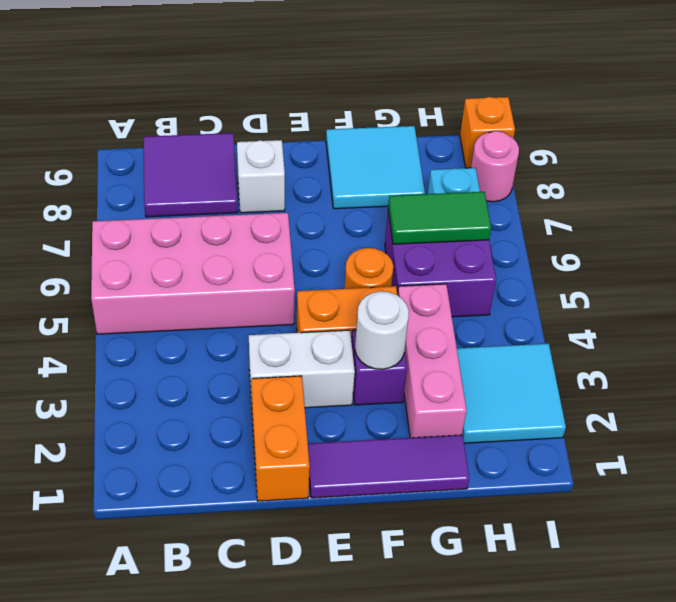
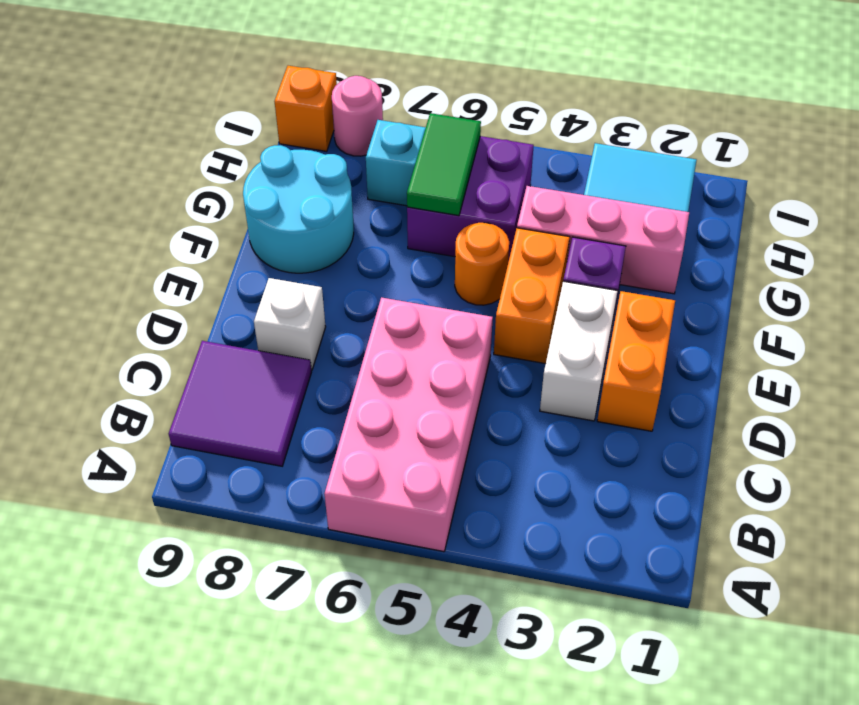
orange brick D1:D2 level 1 -> orange brick D2:E2 level 1
purple tile E1:G1 level 1 -> none
white round brick F3 level 2 -> none
cyan tile F8:G9 level 1 -> cyan round brick F8:G9 level 1

